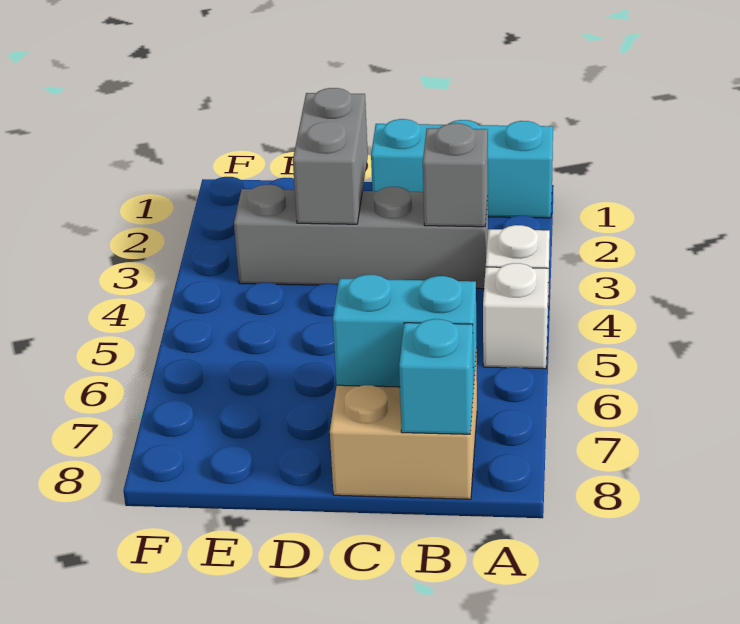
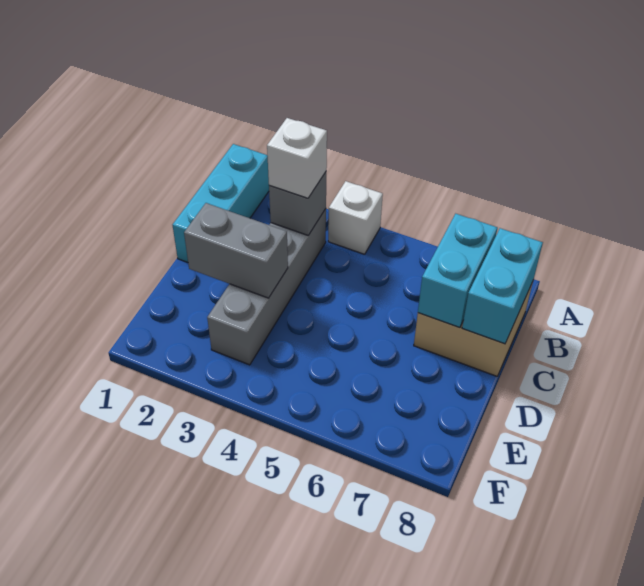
white brick A5 level 1 -> white brick B3 level 3
cyan brick B8 level 2 -> cyan brick B8:C8 level 2

